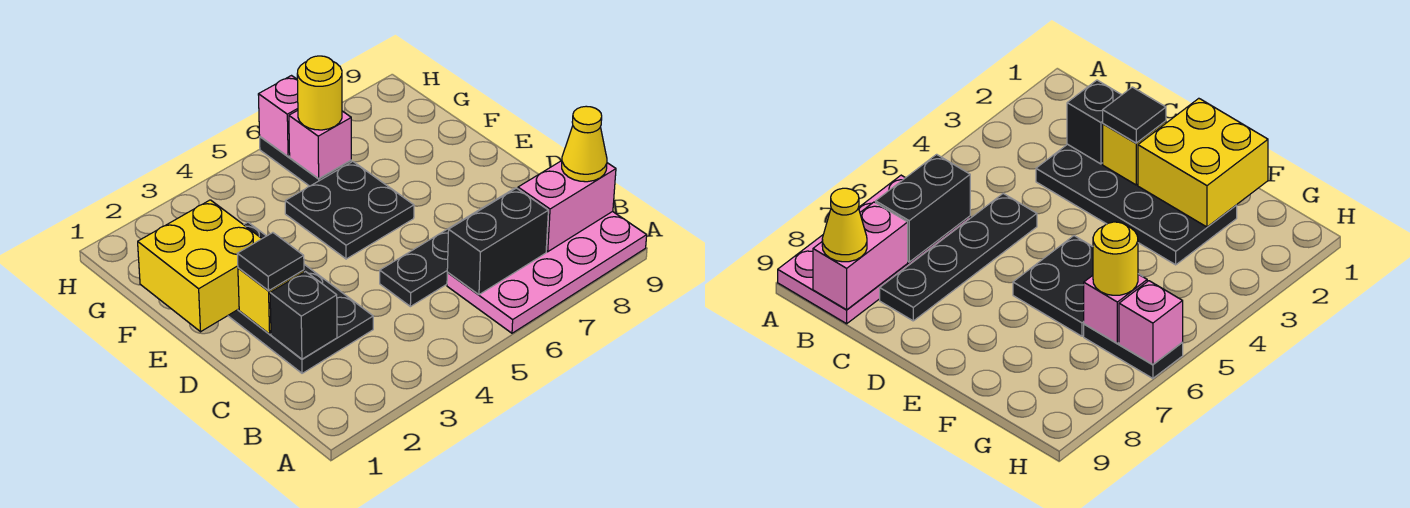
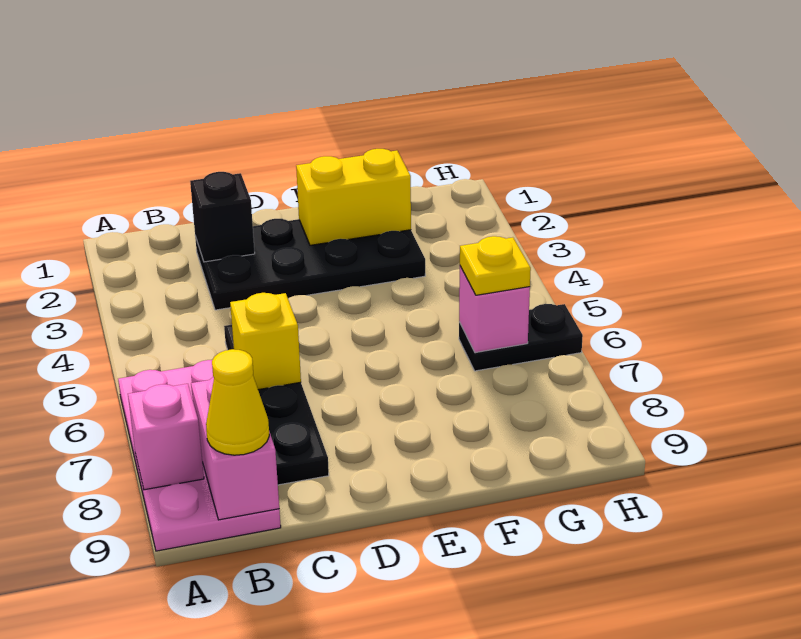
black brick B6:B7 level 2 -> none
yellow brick D2 level 2 -> yellow brick C6 level 2
black tile D2 level 3 -> none
yellow brick E1:F2 level 2 -> yellow brick E2:F2 level 2
black plate E5:F6 level 1 -> none
yellow round brick G6 level 3 -> yellow plate G6 level 3
pink brick H6 level 2 -> pink brick A8 level 2

